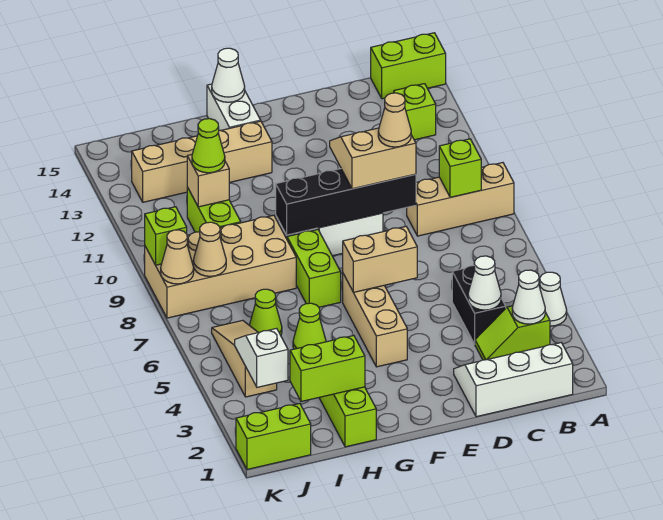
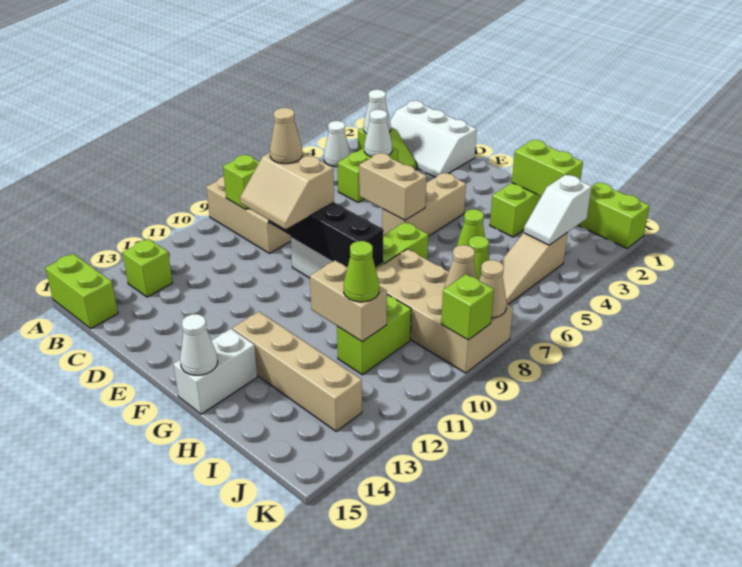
black brick C4:C5 level 1 -> lime brick C4:C5 level 1
tan brick I11 level 2 -> tan brick H11:I11 level 2

